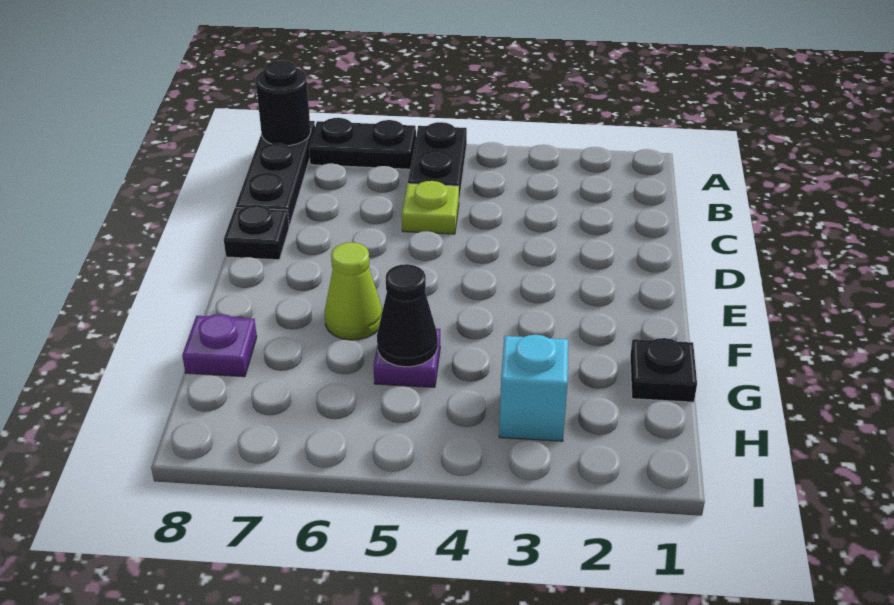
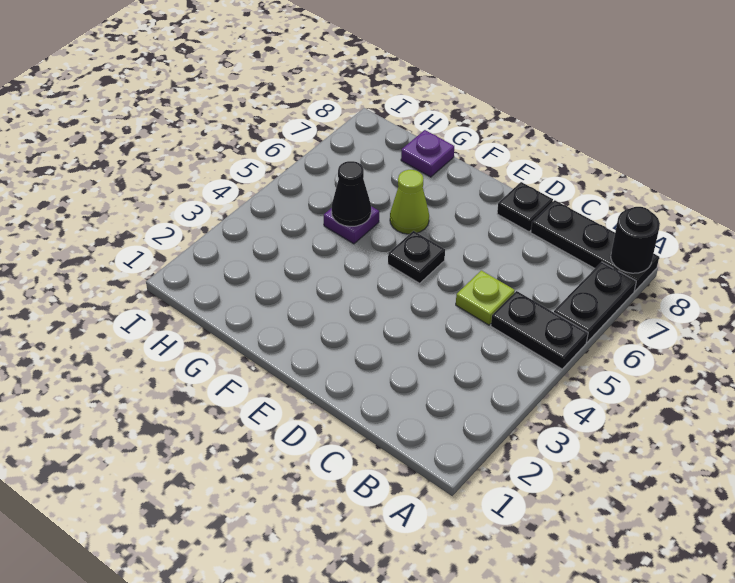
black plate G1 level 1 -> black plate E5 level 1
cyan brick H3 level 1 -> none

